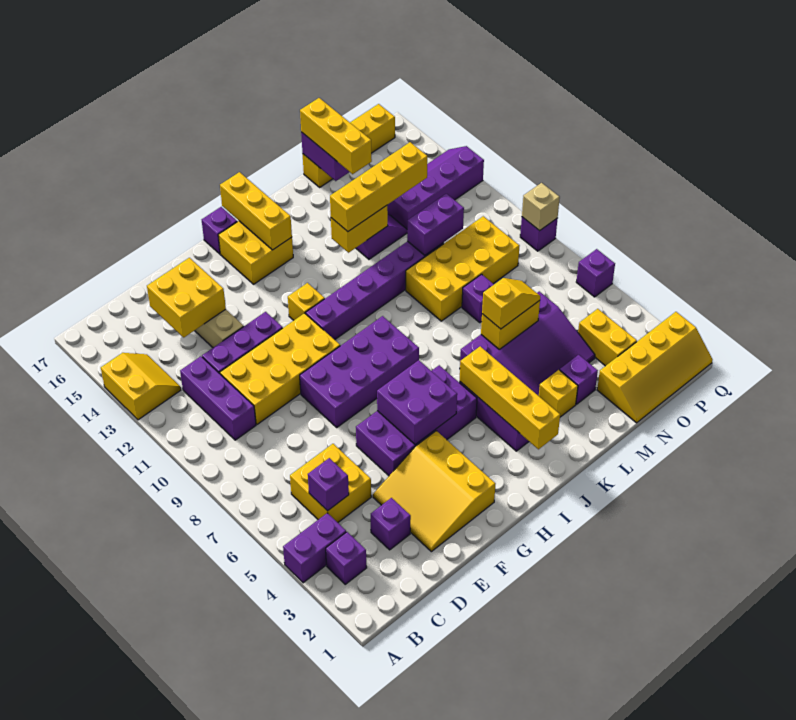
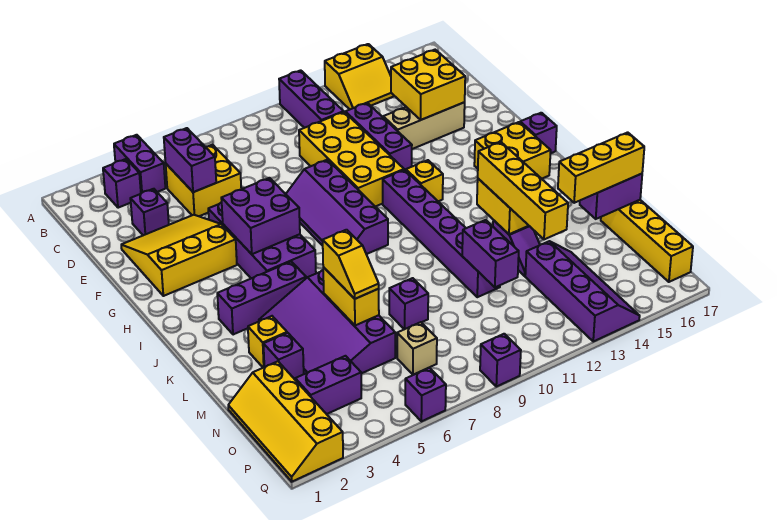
purple brick C5 level 2 -> purple brick C5:D5 level 2
purple brick C10:C12 level 1 -> purple brick A11:C11 level 1
purple brick F8:I9 level 1 -> purple slope F8:I9 level 1 top 9
yellow brick I15:I17 level 2 -> none
yellow brick J2:J5 level 2 -> none
yellow brick L9:O10 level 1 -> none
yellow brick O3:O4 level 1 -> purple brick O3:O4 level 1
tan brick Q9 level 2 -> tan brick O7 level 1

